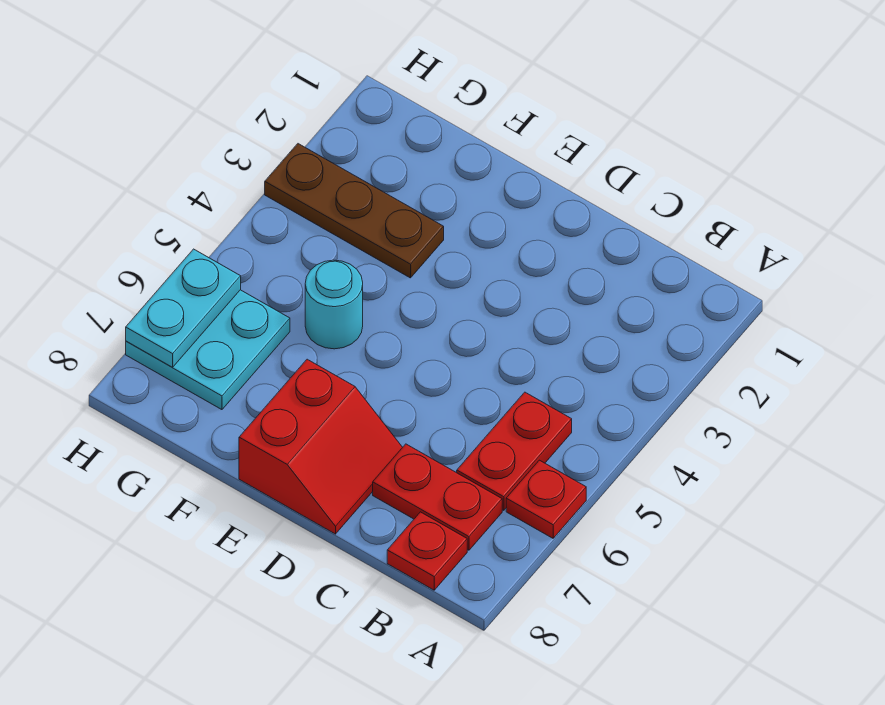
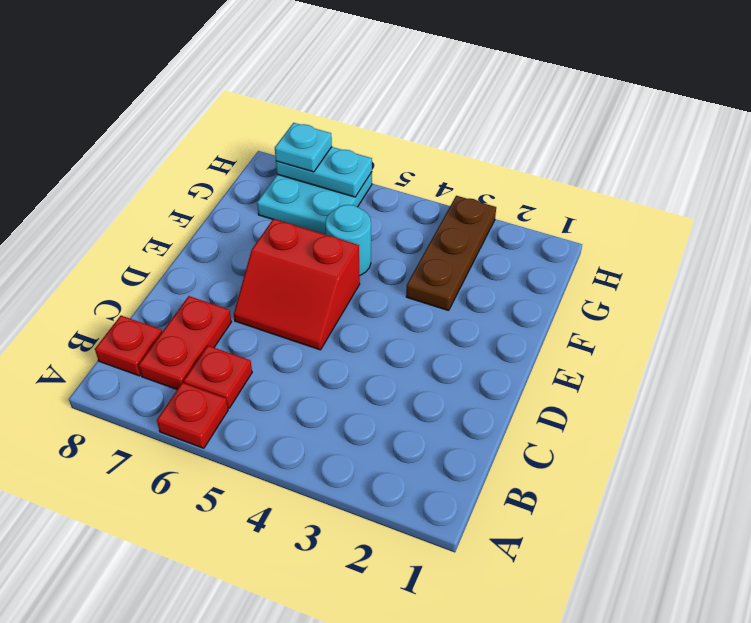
red plate B5:B6 level 1 -> red plate B6 level 1
red slope D7:E8 level 1 top E -> red slope D5:E6 level 1 top E
none -> cyan plate H7 level 3

